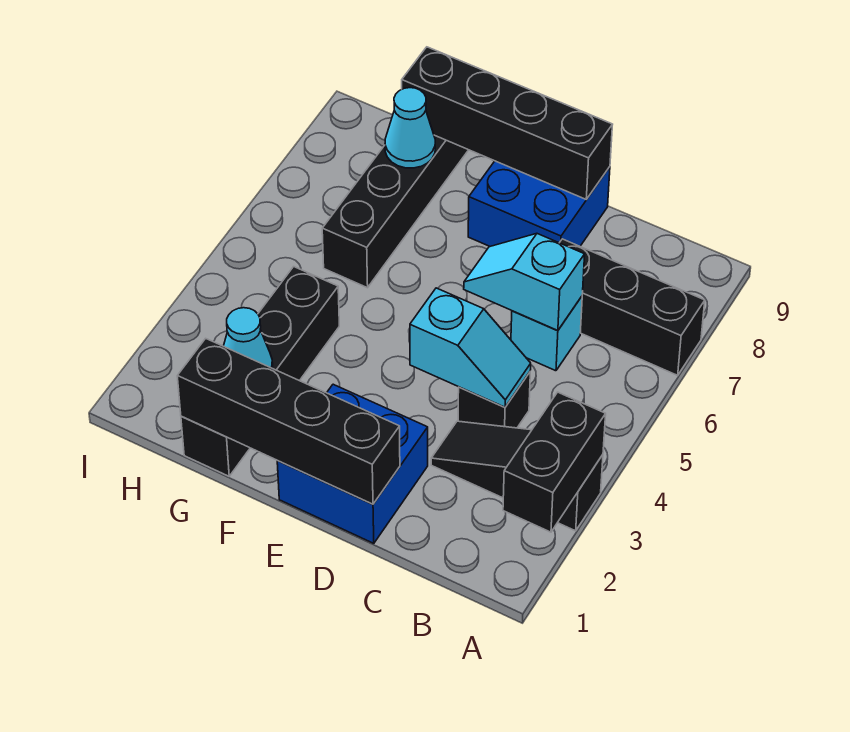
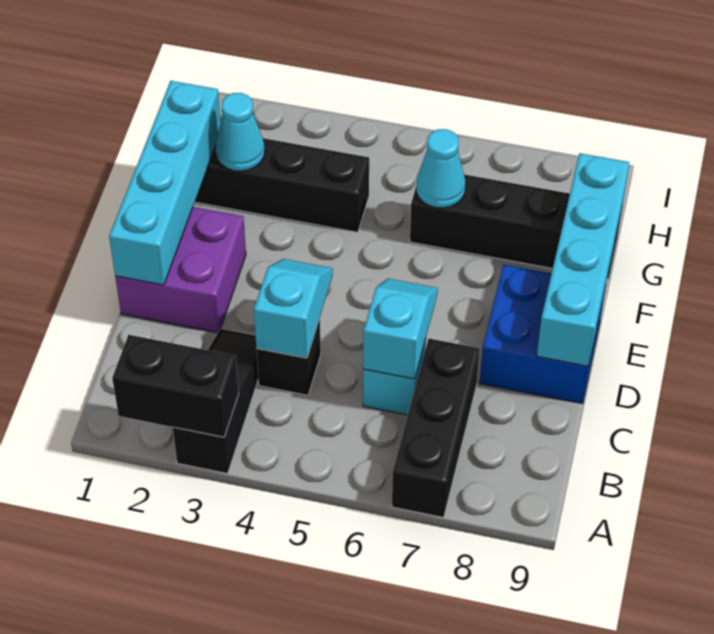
cyan slope C4:D4 level 2 top D -> cyan slope C4:D4 level 2 top C
blue brick D1:E2 level 1 -> purple brick D1:E2 level 1
black brick D1:G1 level 2 -> cyan brick D1:G1 level 2
black brick D9:G9 level 2 -> cyan brick D9:G9 level 2
cyan cone G8 level 2 -> cyan cone G6 level 2

